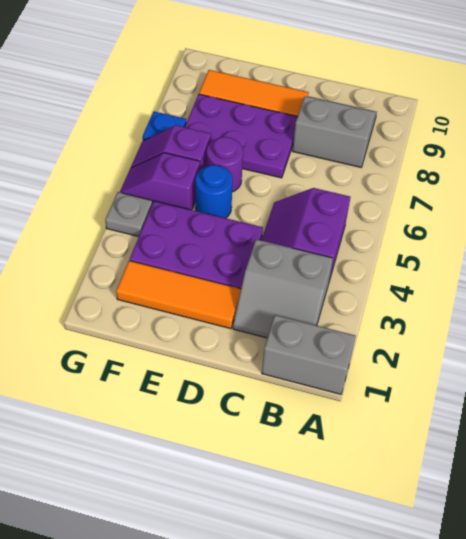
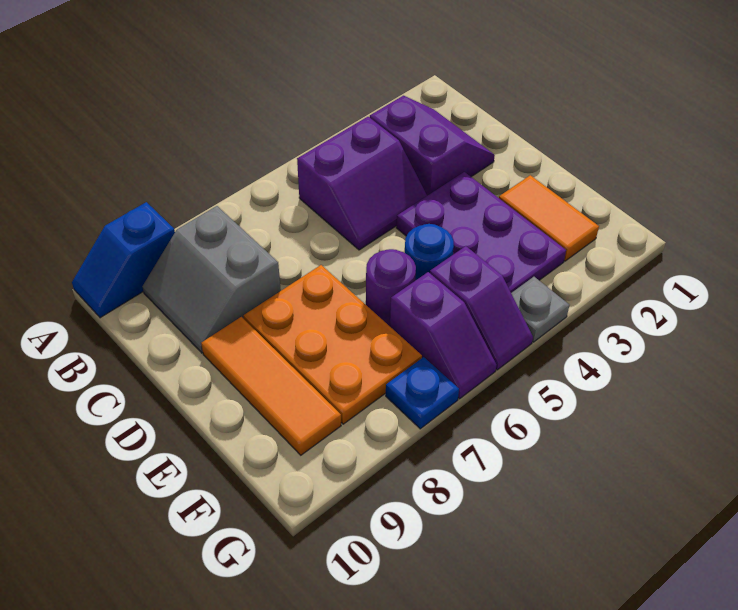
grey brick A1:B1 level 1 -> none
none -> blue slope A9:A10 level 1 top 9
grey slope B2:C3 level 1 top 3 -> purple slope B2:C3 level 1 top 3
orange tile D2:F2 level 1 -> orange tile E2:F2 level 1
purple plate D7:F8 level 1 -> orange plate D7:F8 level 1

